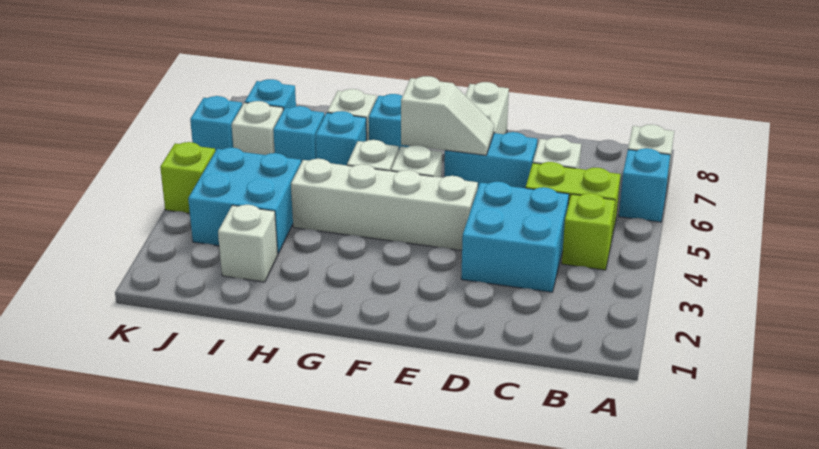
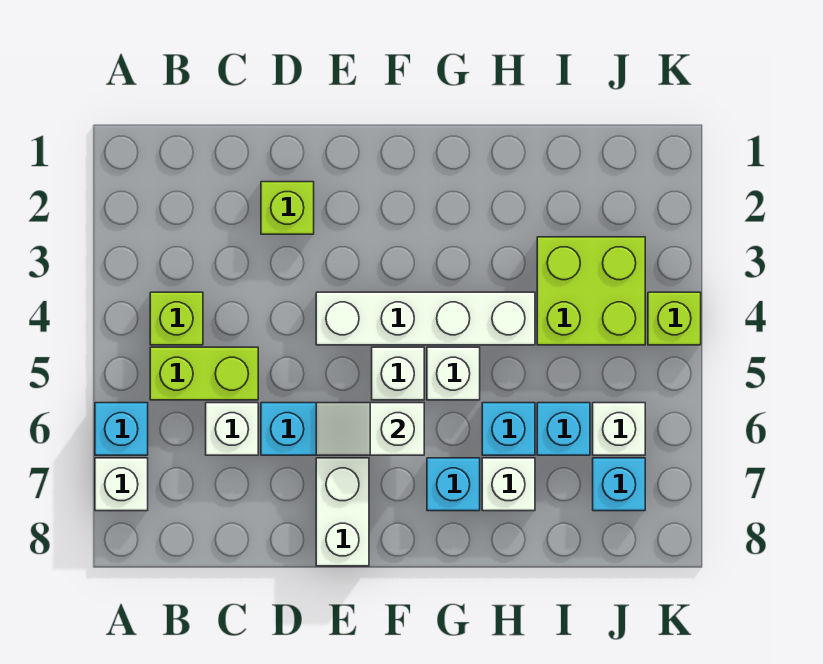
cyan brick C3:D4 level 1 -> none
none -> lime brick D2 level 1
white brick I2 level 1 -> none
cyan brick I3:J4 level 1 -> lime brick I3:J4 level 1
cyan brick K6 level 1 -> none

